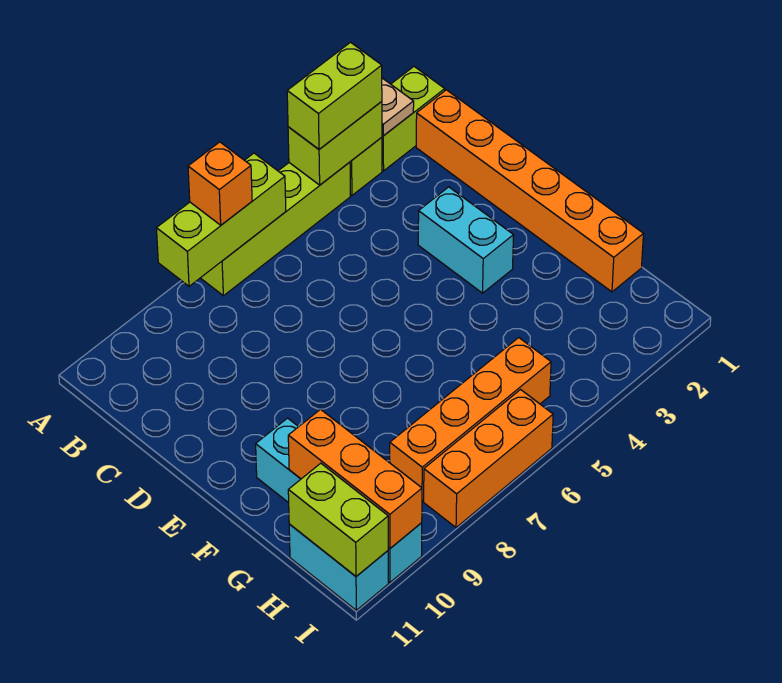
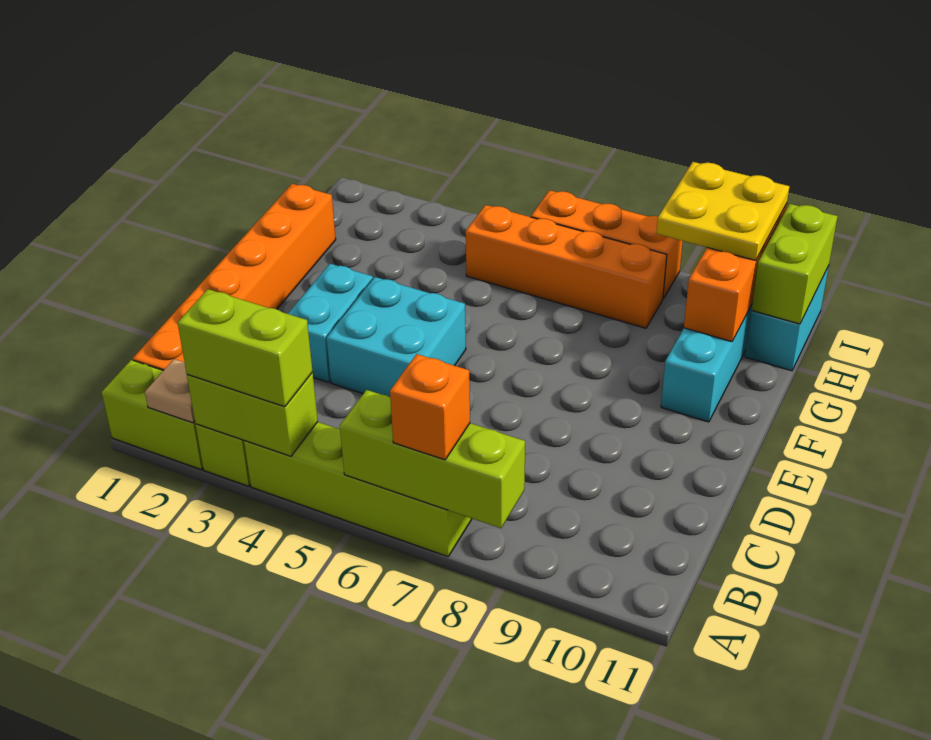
none -> cyan brick D4:E5 level 1
none -> yellow plate H9:I10 level 3

